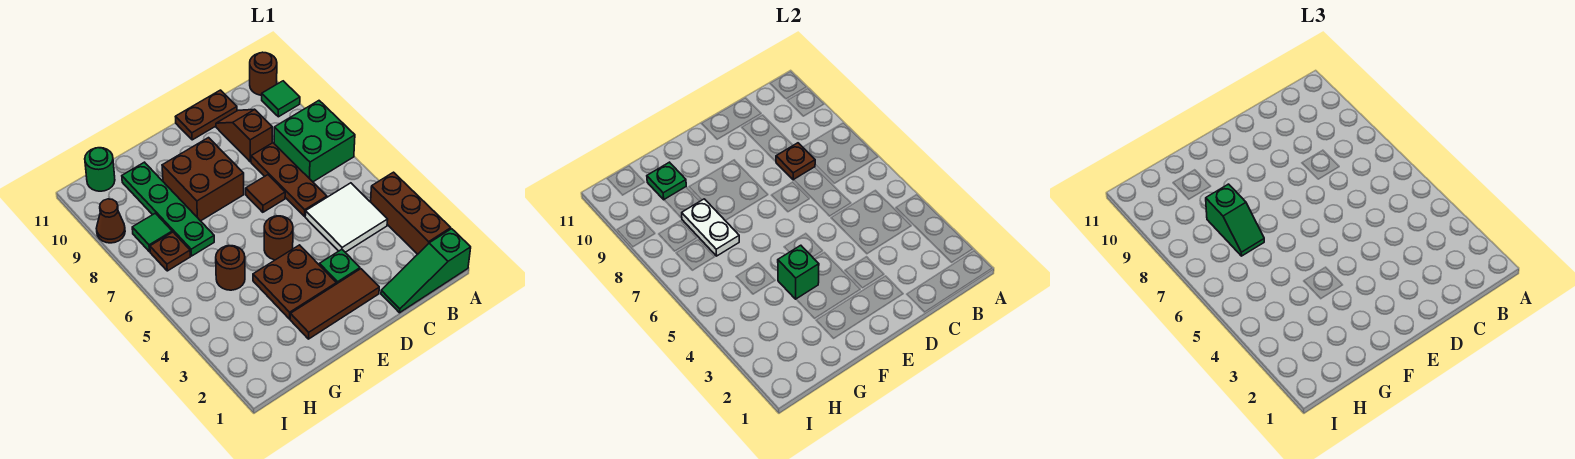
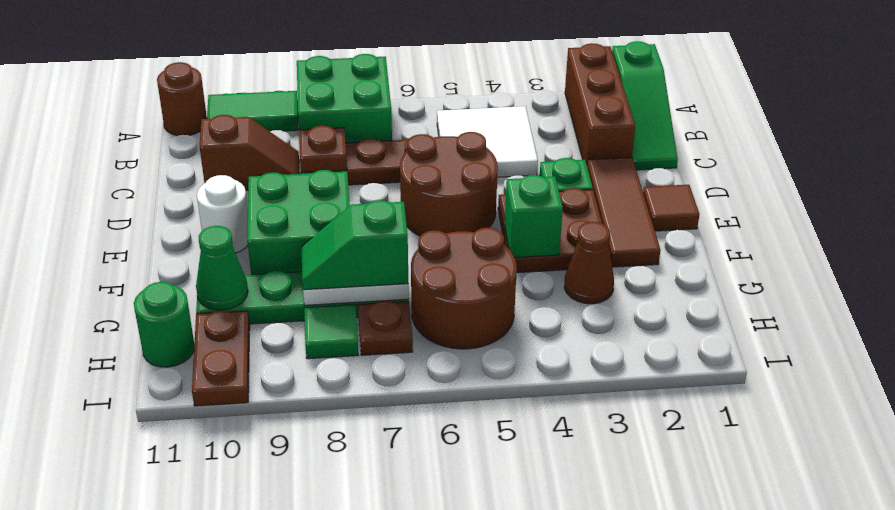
brown brick A2:A4 level 1 -> brown brick A2:C2 level 1
green tile A10 level 1 -> green tile A9:A10 level 1
brown slope C9:C10 level 1 top 9 -> brown slope C9:C10 level 1 top 10
brown plate C11:D11 level 1 -> brown plate H10:I10 level 1
brown tile D7 level 1 -> brown tile E1 level 1
brown round brick E5 level 1 -> brown round brick D5:E6 level 1
brown brick E8:F9 level 1 -> green brick E8:F9 level 1
none -> white round brick E10 level 1
brown round brick G5 level 1 -> brown round brick G5:H6 level 1
green slope G7:G8 level 3 top 8 -> green slope G7:G8 level 3 top 7
green plate G10 level 2 -> green cone G10 level 2
brown cone I9 level 1 -> brown cone G3 level 1

